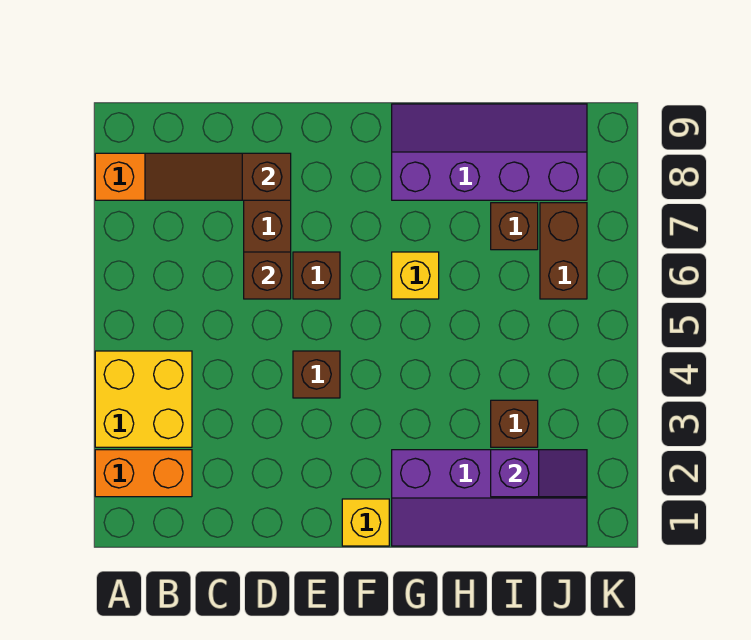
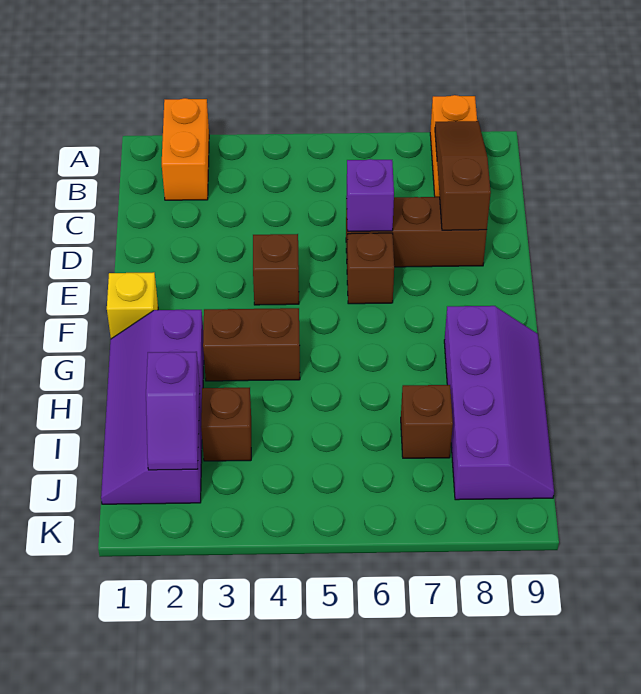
yellow brick A3:B4 level 1 -> none
brown brick D6 level 2 -> purple brick D6 level 2
yellow brick G6 level 1 -> none
brown brick J6:J7 level 1 -> brown brick G3:G4 level 1

